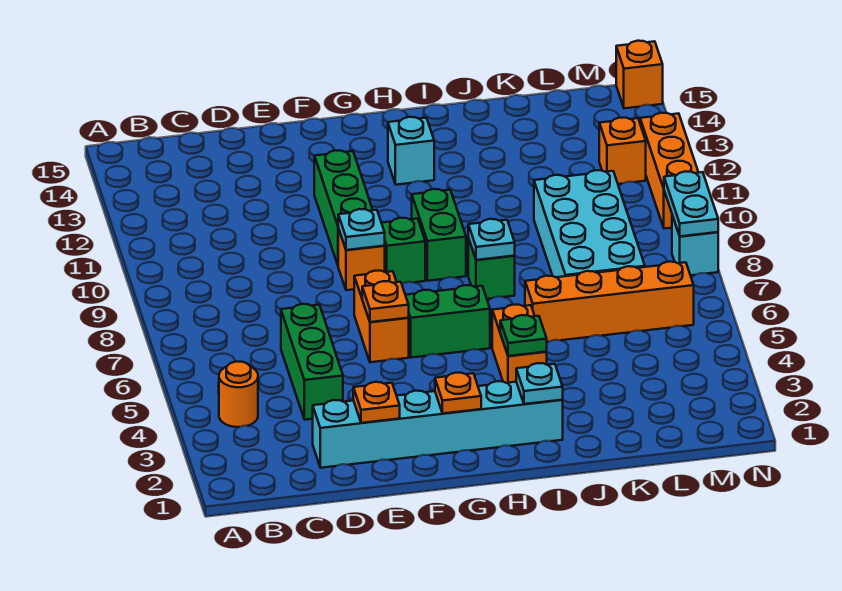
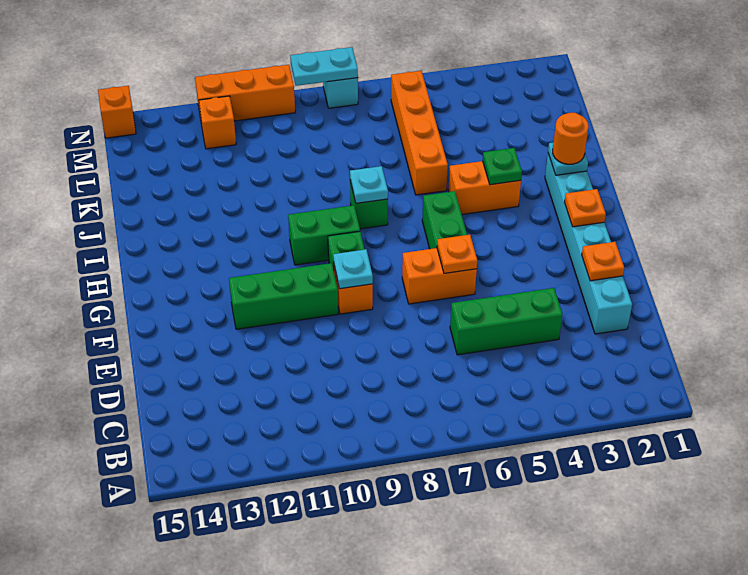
orange round brick B4 level 1 -> orange round brick I2 level 3
cyan brick H13 level 1 -> none
cyan brick K7:L10 level 1 -> none

